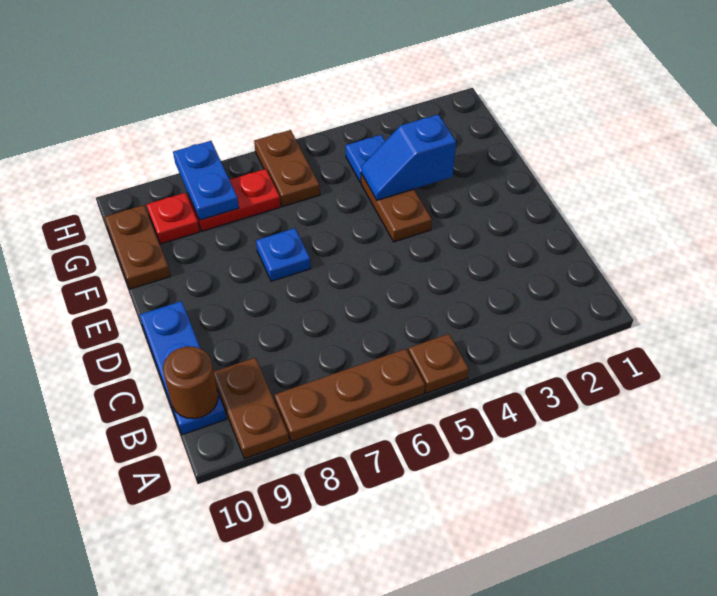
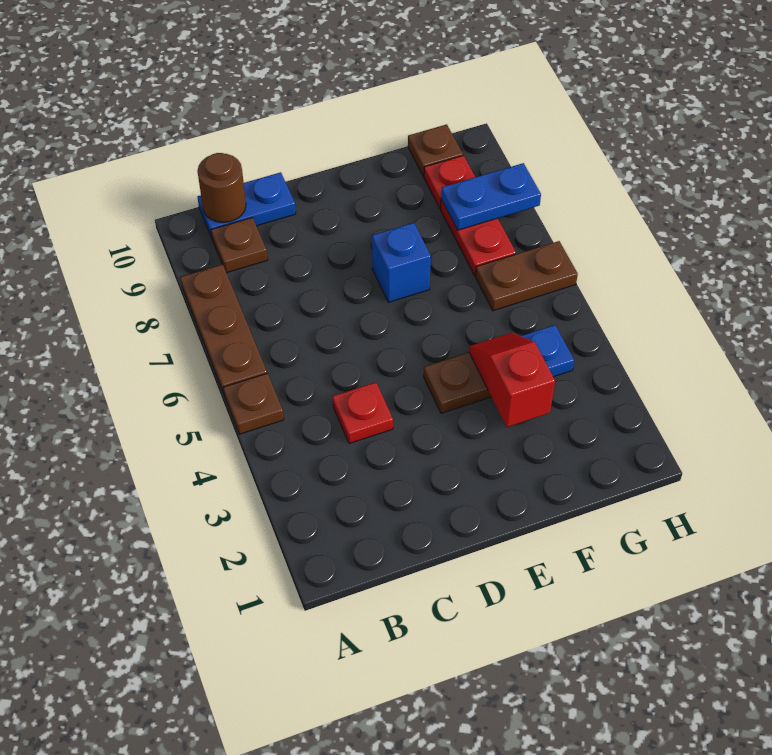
brown plate A9:B9 level 1 -> brown plate B9 level 1
blue plate B10:D10 level 1 -> blue plate B10:C10 level 1
none -> red plate C4 level 1
blue plate E7 level 1 -> blue brick E7 level 1
blue slope F3:F4 level 2 top 3 -> red slope F3:F4 level 2 top 3
brown plate F10:G10 level 1 -> brown plate G10 level 1

